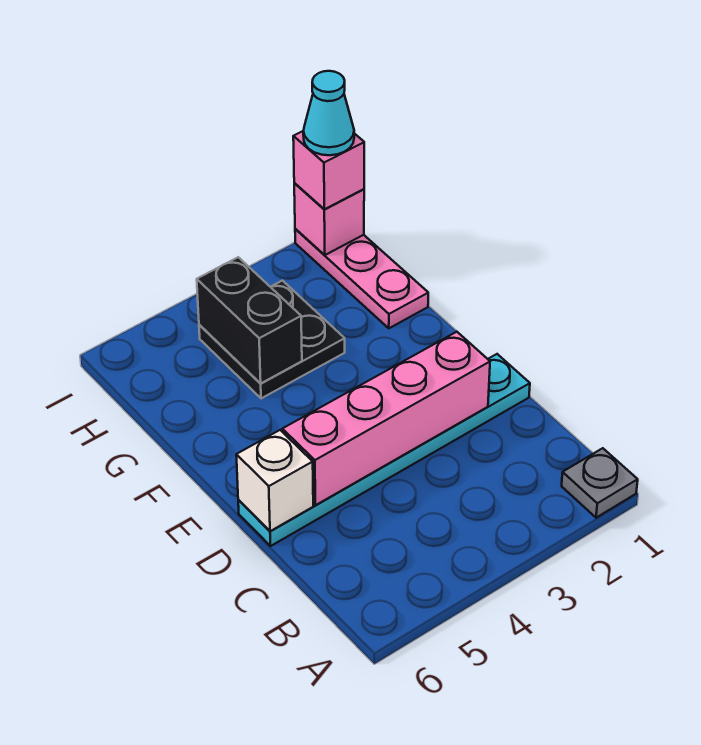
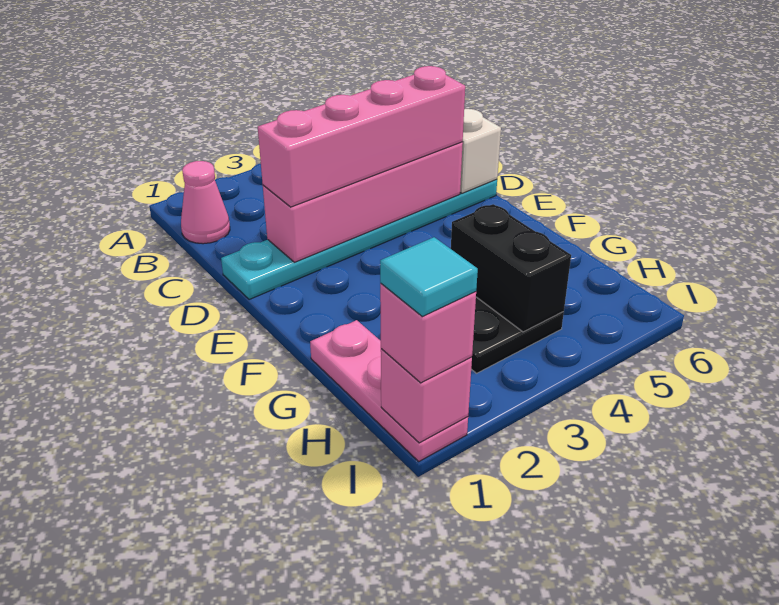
grey plate A1 level 1 -> none
none -> pink cone B1 level 1
none -> pink brick D2:D5 level 3
cyan cone I1 level 4 -> cyan tile I1 level 4

